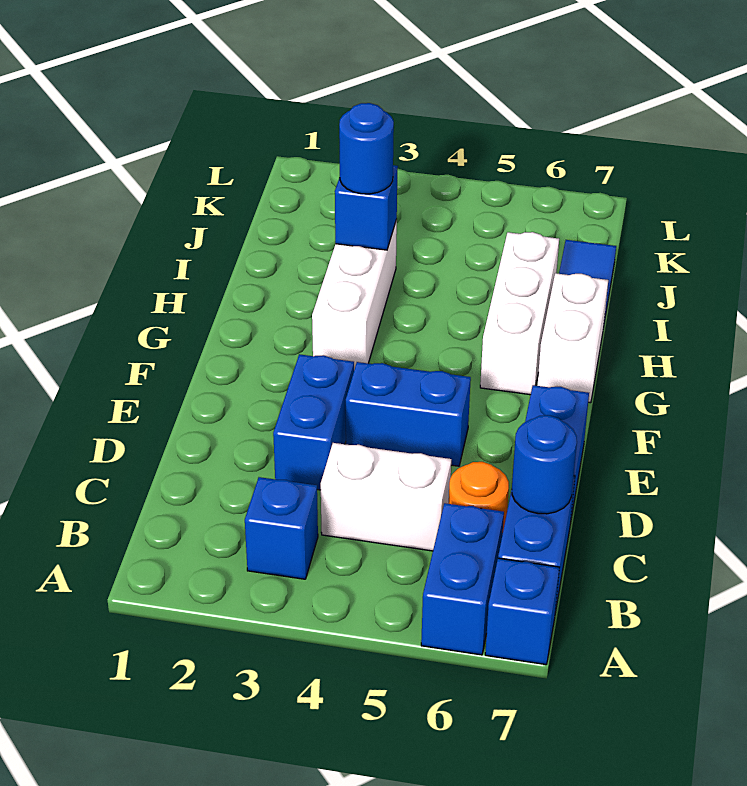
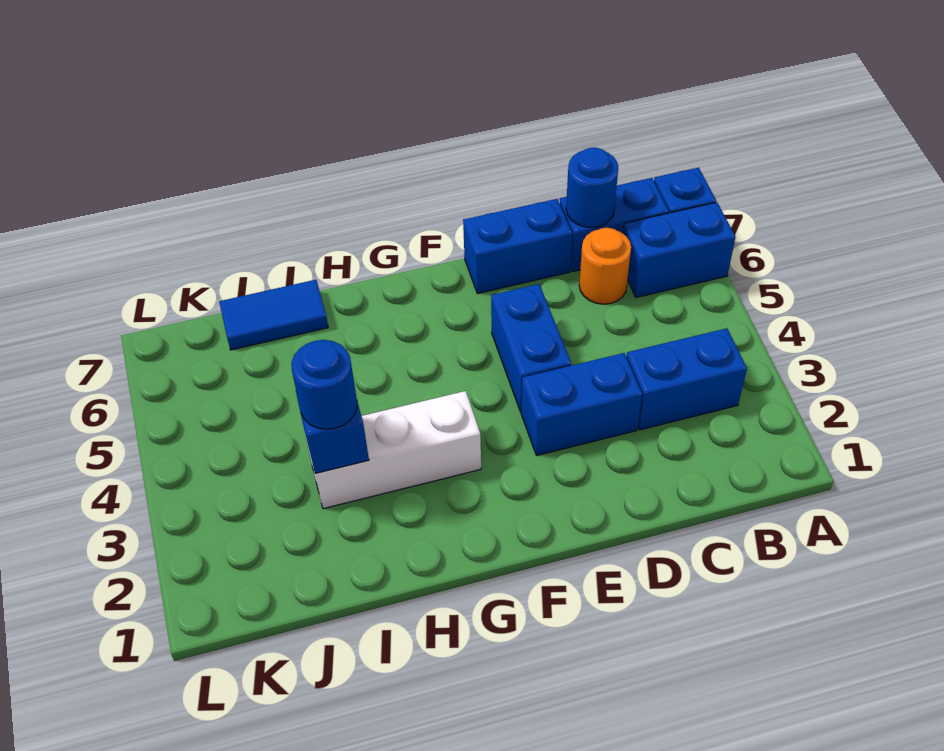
blue brick B3 level 1 -> blue brick B3:C3 level 1
white brick C4:C5 level 1 -> none
white brick G6:I6 level 1 -> none
white brick G7:H7 level 1 -> none

